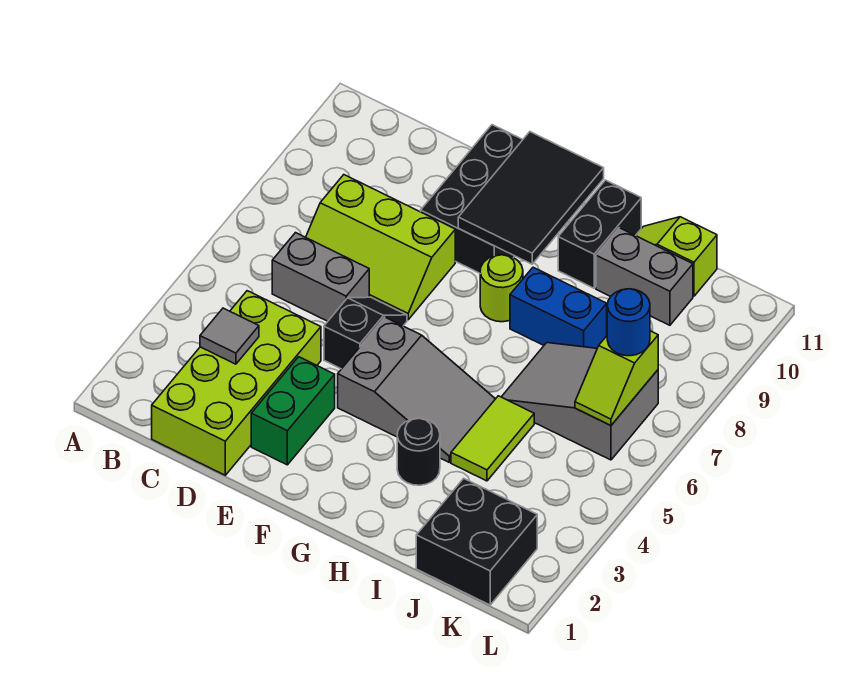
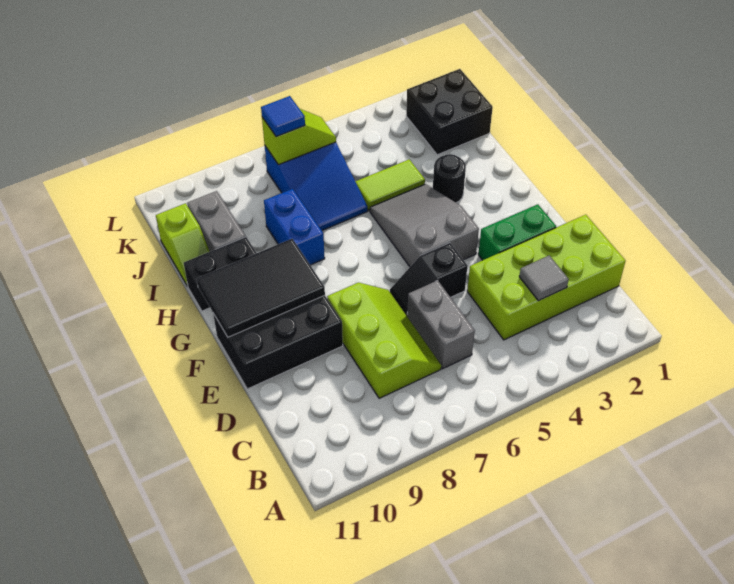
lime round brick G8 level 1 -> none
grey slope I6:K7 level 1 top K -> blue slope I6:K7 level 1 top K
blue round brick K7 level 3 -> blue tile K7 level 3

